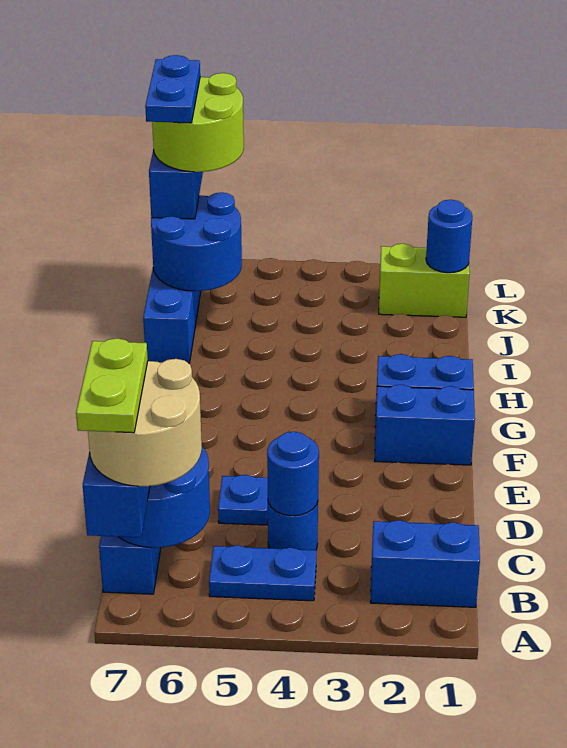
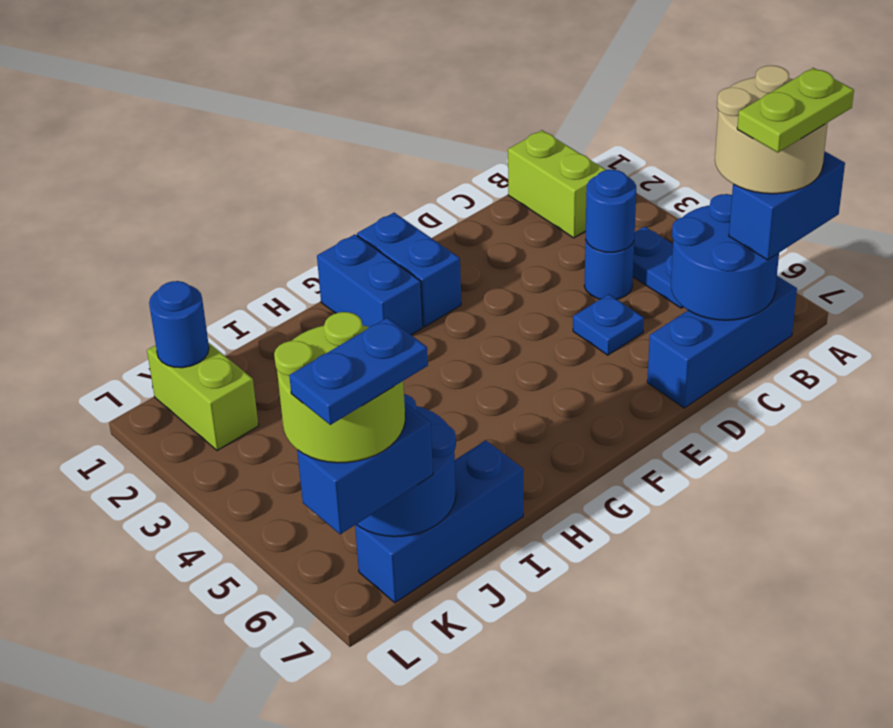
blue brick B1:B2 level 1 -> lime brick B1:B2 level 1

